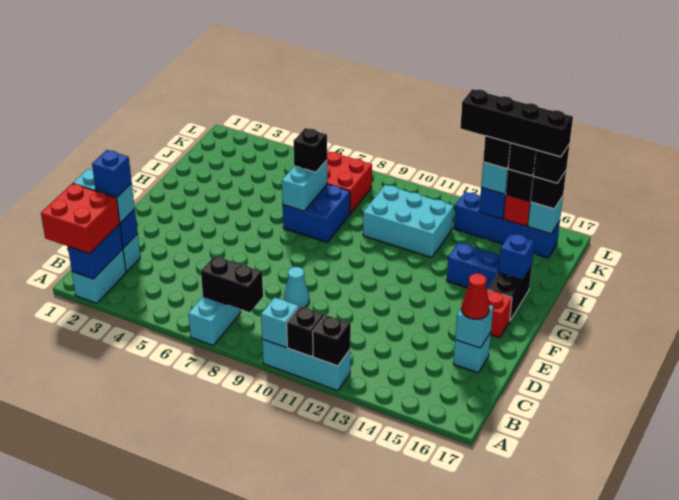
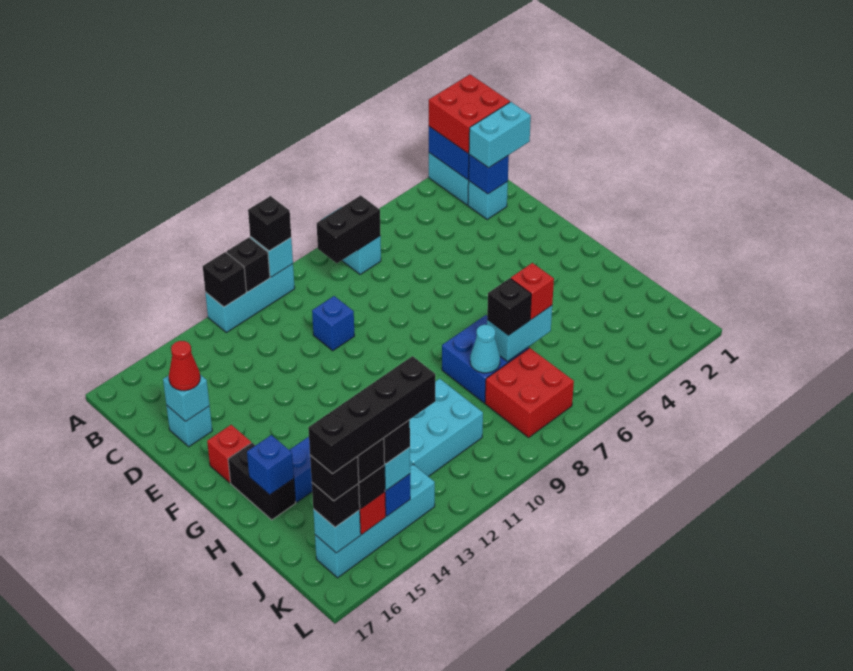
none -> black brick A10 level 3
blue brick C2 level 4 -> blue brick D10 level 1
cyan cone D9 level 1 -> cyan cone I8 level 2
cyan brick H7:I7 level 2 -> cyan brick I6:I7 level 2
none -> red brick I6 level 3
blue brick K13:K16 level 1 -> cyan brick K13:K16 level 1

